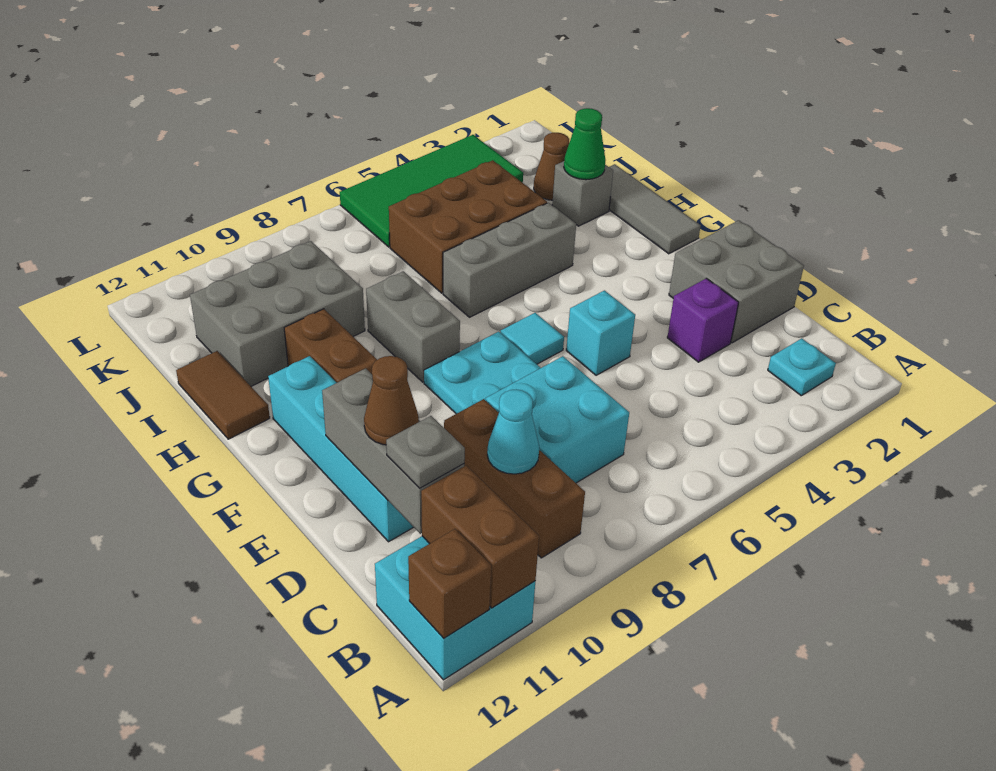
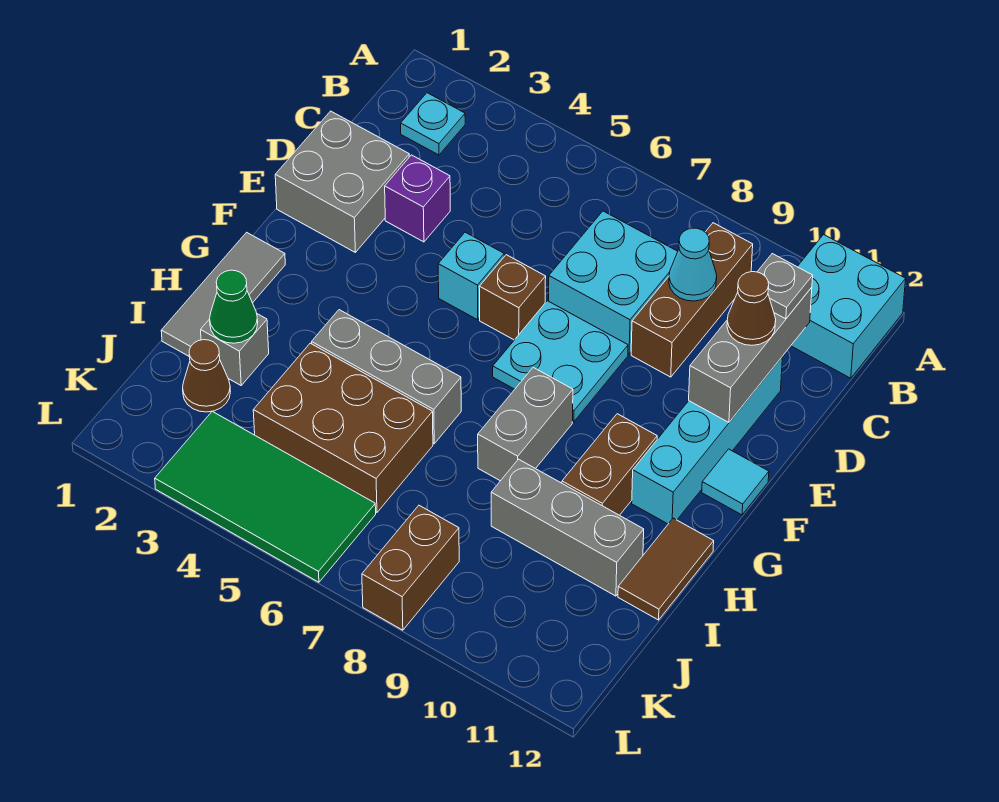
brown brick A11:B11 level 2 -> brown brick K8:L8 level 1
brown brick A12 level 2 -> brown brick E6 level 1
cyan tile F6 level 1 -> cyan tile F12 level 1
grey brick I9:J11 level 1 -> grey brick I9:I11 level 1

